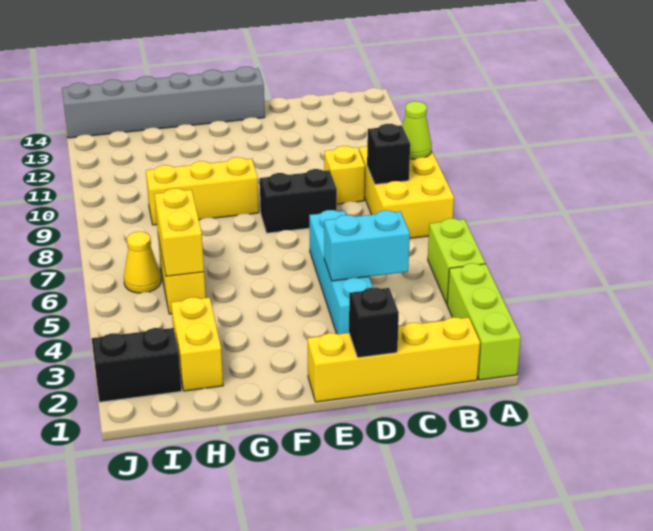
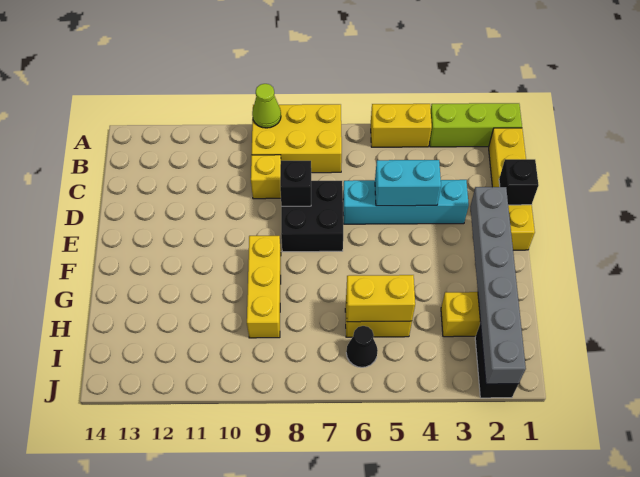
lime brick A4:A5 level 1 -> yellow brick A4:A5 level 1
black brick B8 level 2 -> black brick D8 level 2
cyan brick C4:D4 level 2 -> cyan brick D4:D5 level 2
black brick D8:E8 level 1 -> black brick D7:E8 level 1
grey brick E14:J14 level 1 -> grey brick E2:J2 level 2
yellow cone I6 level 1 -> black cone I6 level 1

